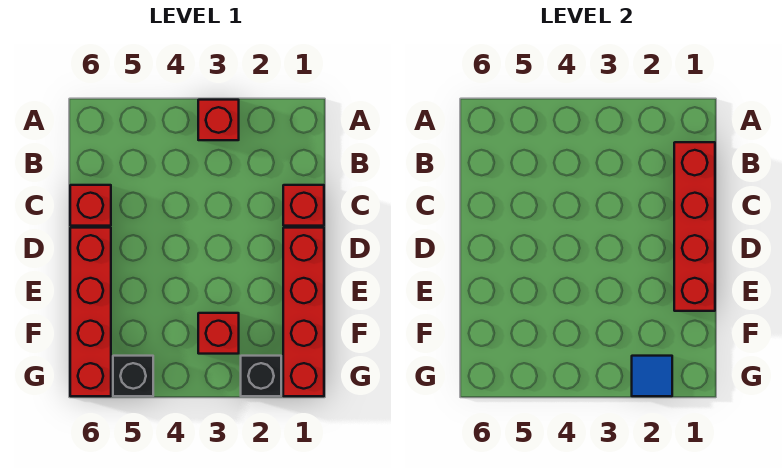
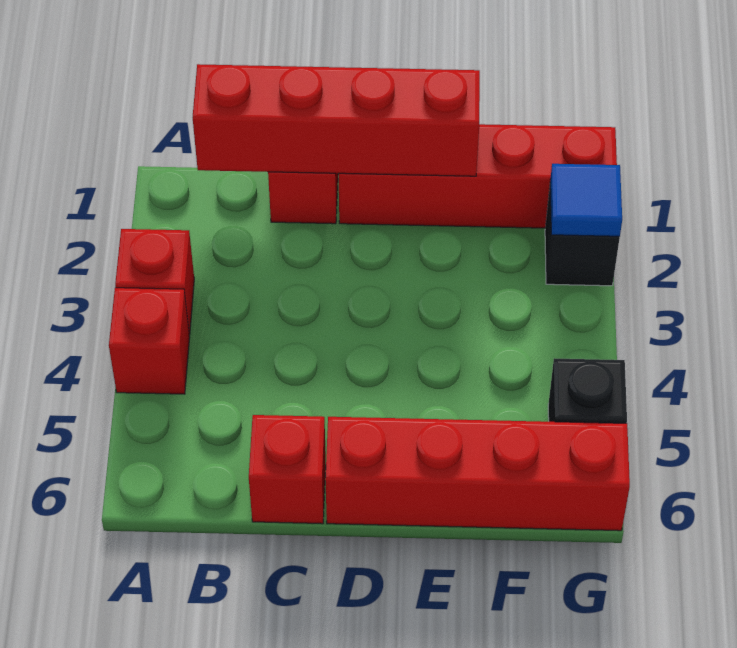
red brick F3 level 1 -> red brick A4 level 1

